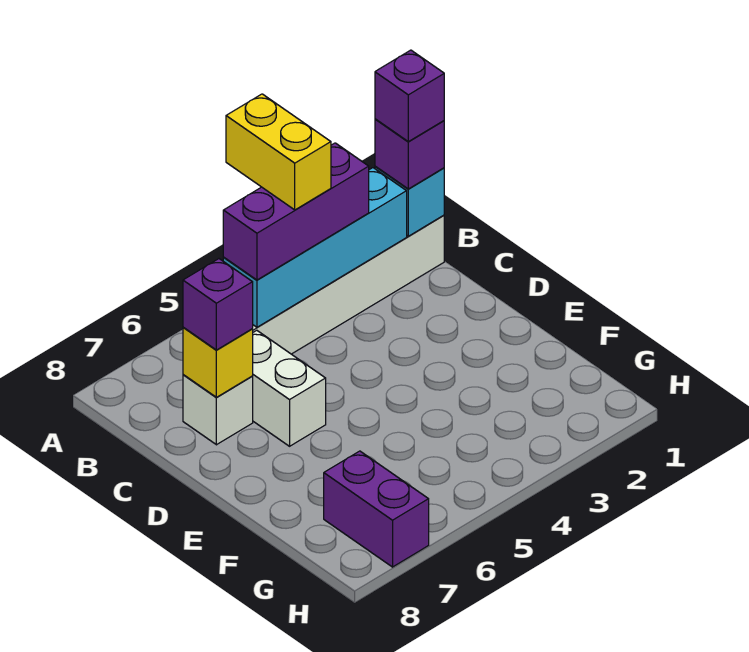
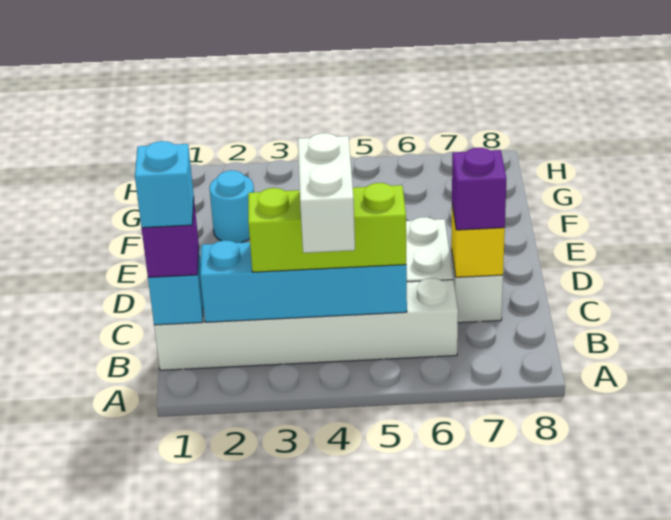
yellow brick A4:B4 level 4 -> white brick A4:B4 level 4
purple brick B1 level 4 -> cyan brick B1 level 4
purple brick B3:B5 level 3 -> lime brick B3:B5 level 3
none -> cyan round brick F2 level 1
purple brick G7:H7 level 1 -> none

